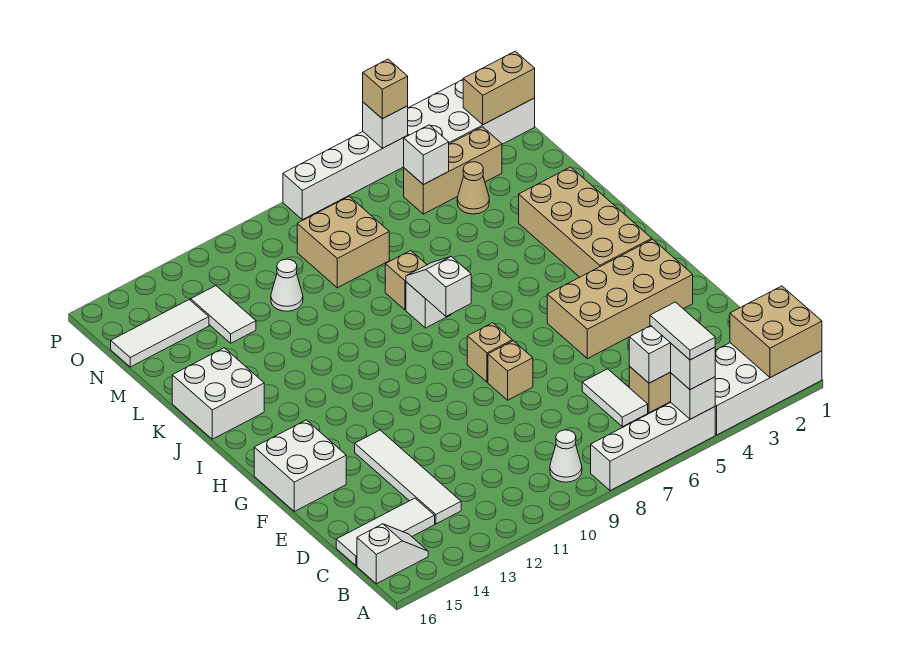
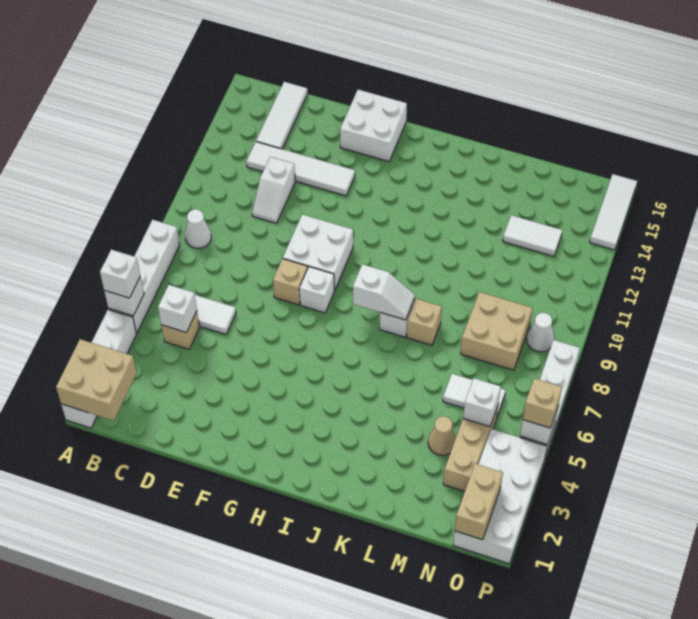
white brick A1:B4 level 1 -> white brick A1:A4 level 1
white tile A5:B5 level 4 -> white tile M6:N6 level 1
white slope B15:B16 level 1 top 16 -> white slope D11:D12 level 1 top 12
tan brick F2:G5 level 1 -> none
tan brick G8 level 1 -> white brick G8 level 1
tan brick H2:K3 level 1 -> none
white brick J15:K16 level 1 -> white brick F9:G10 level 1
white cone M11 level 1 -> white cone O9 level 1
white tile N14:N16 level 1 -> white tile P14:P16 level 1

